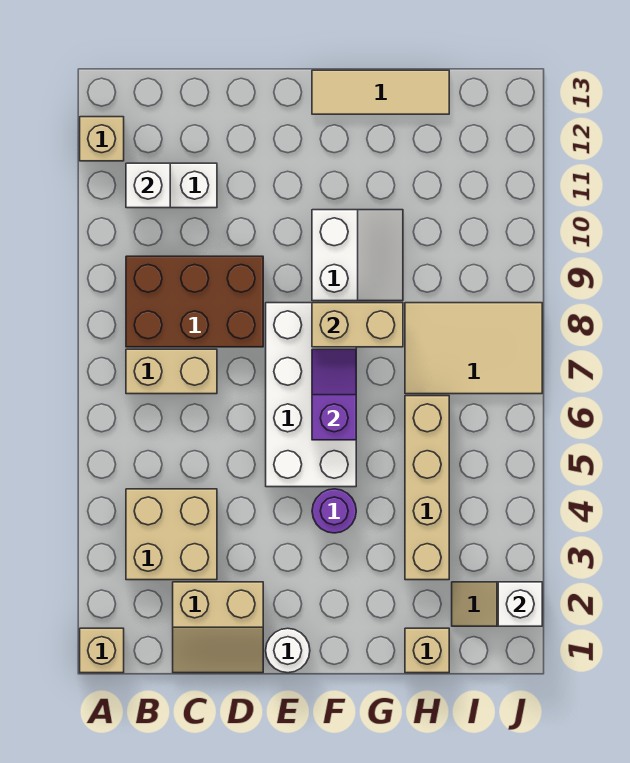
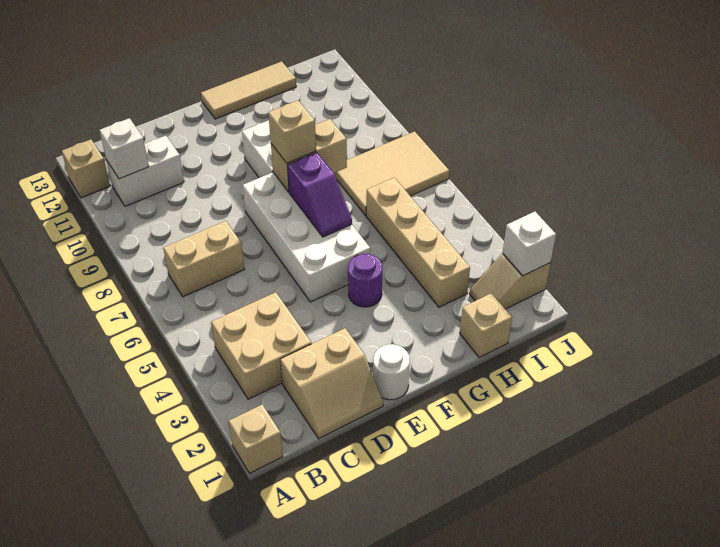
brown brick B8:D9 level 1 -> none
purple slope F6:F7 level 2 top 6 -> purple slope F6:F7 level 2 top 7
none -> tan brick F8 level 3

